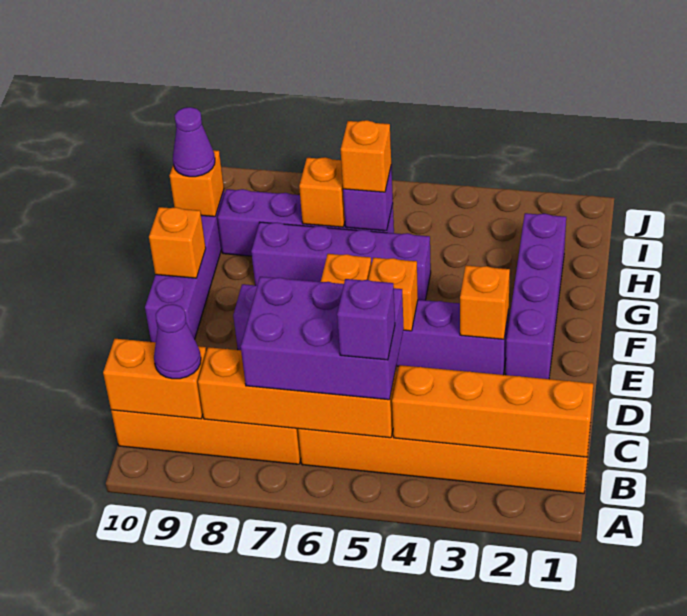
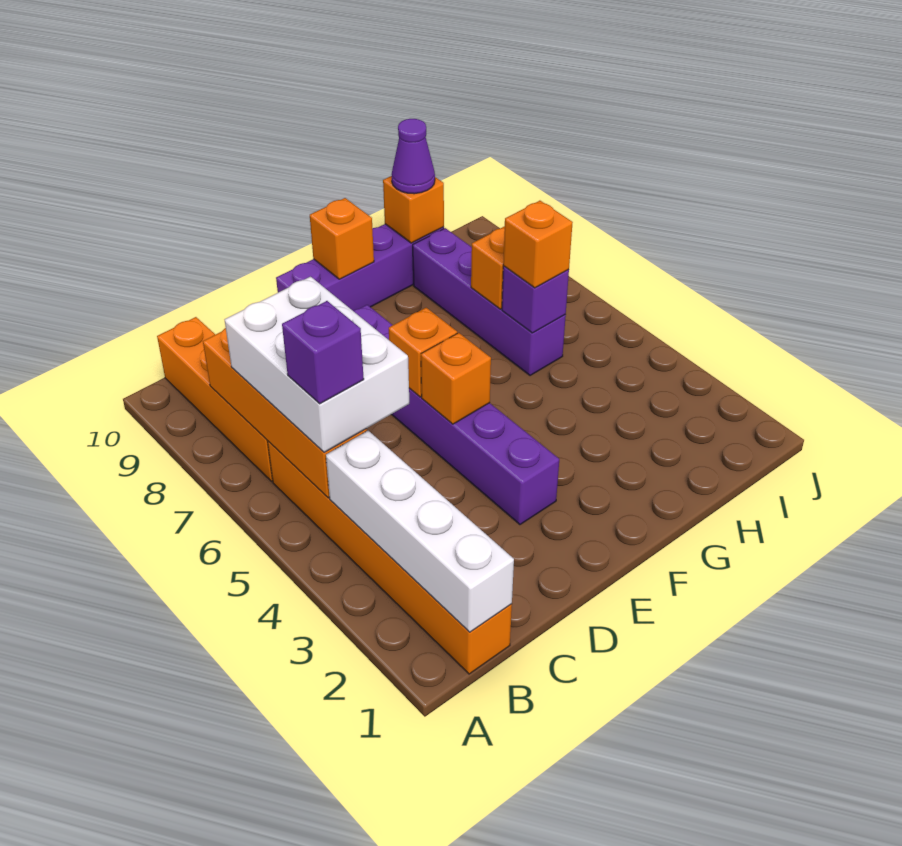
orange brick B1:B4 level 2 -> white brick B1:B4 level 2
purple brick B5:C7 level 3 -> white brick B5:C7 level 3
orange brick B9:B10 level 2 -> none
purple cone B9 level 3 -> none
purple brick E2:H2 level 1 -> none
orange brick E3 level 2 -> none
purple brick G5:G8 level 1 -> none

